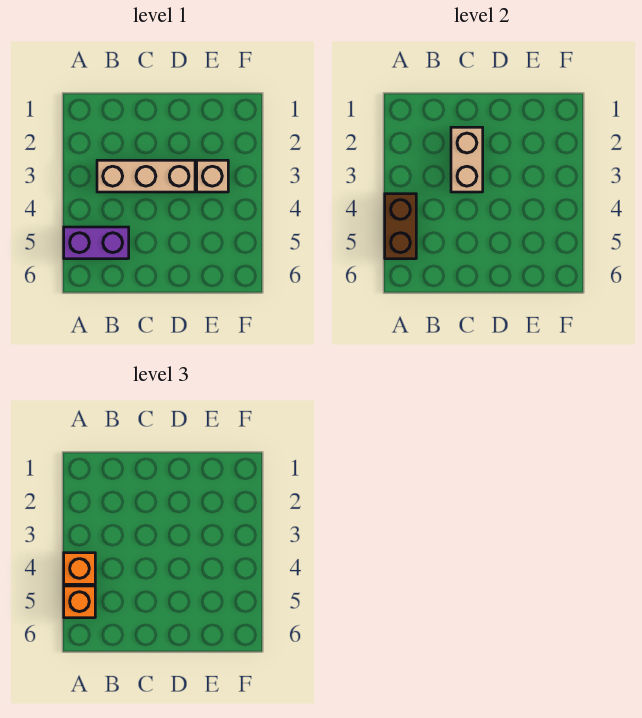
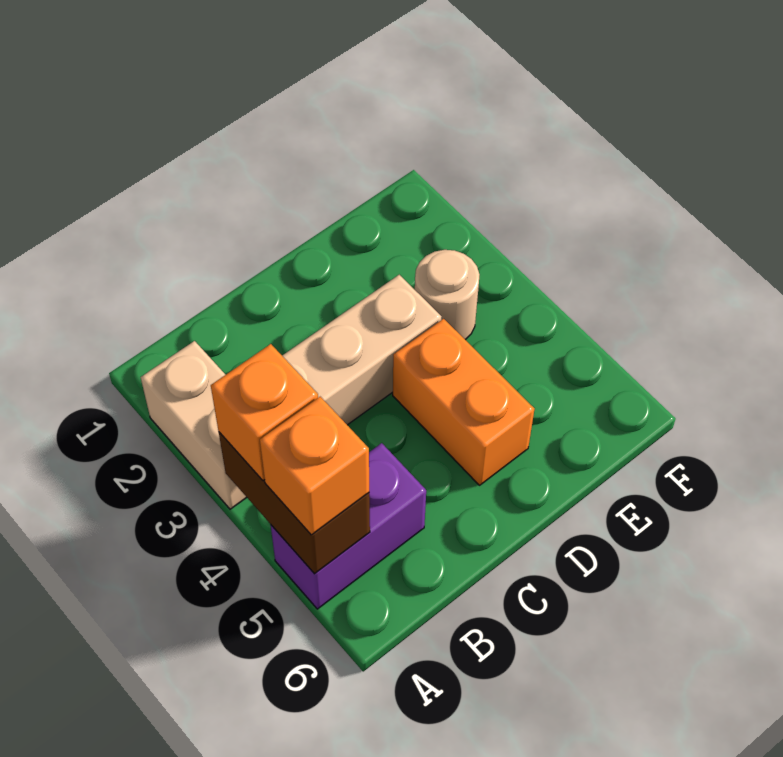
tan brick C2:C3 level 2 -> tan brick A2:A3 level 1
none -> orange brick D4:D5 level 1
tan brick E3 level 1 -> tan round brick E3 level 1

